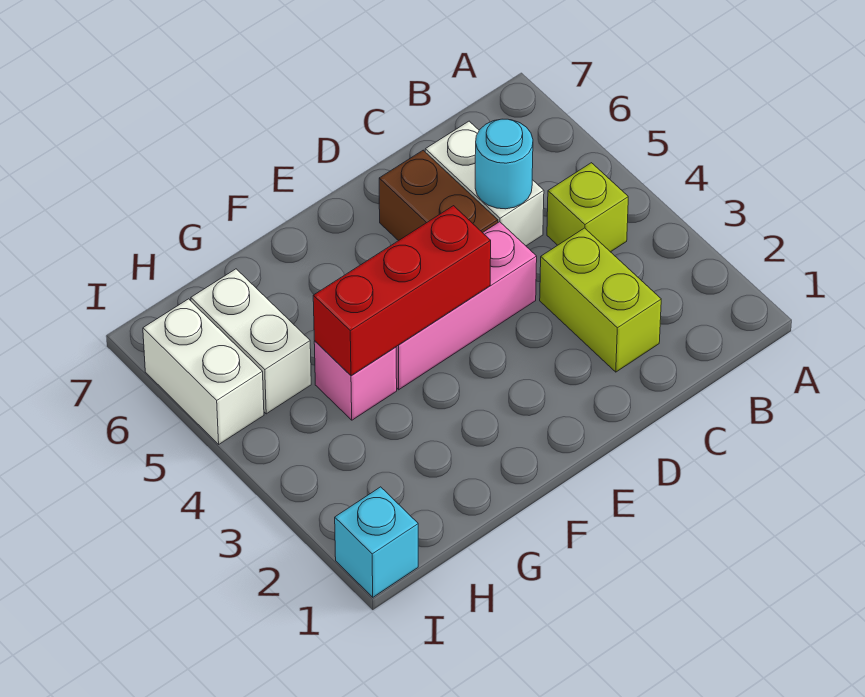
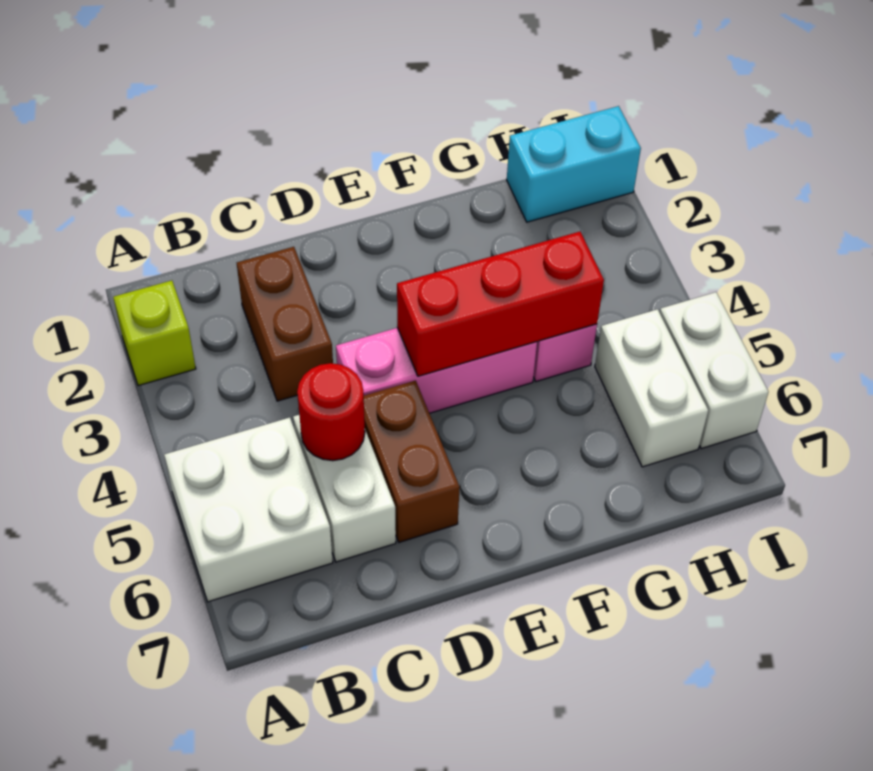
none -> white brick A5:B6 level 1
lime brick B4 level 1 -> lime brick A2 level 1
lime brick C2:C3 level 1 -> brown brick C2:C3 level 1
cyan round brick C5 level 2 -> red round brick C5 level 2
cyan brick I1 level 1 -> cyan brick H1:I1 level 1

